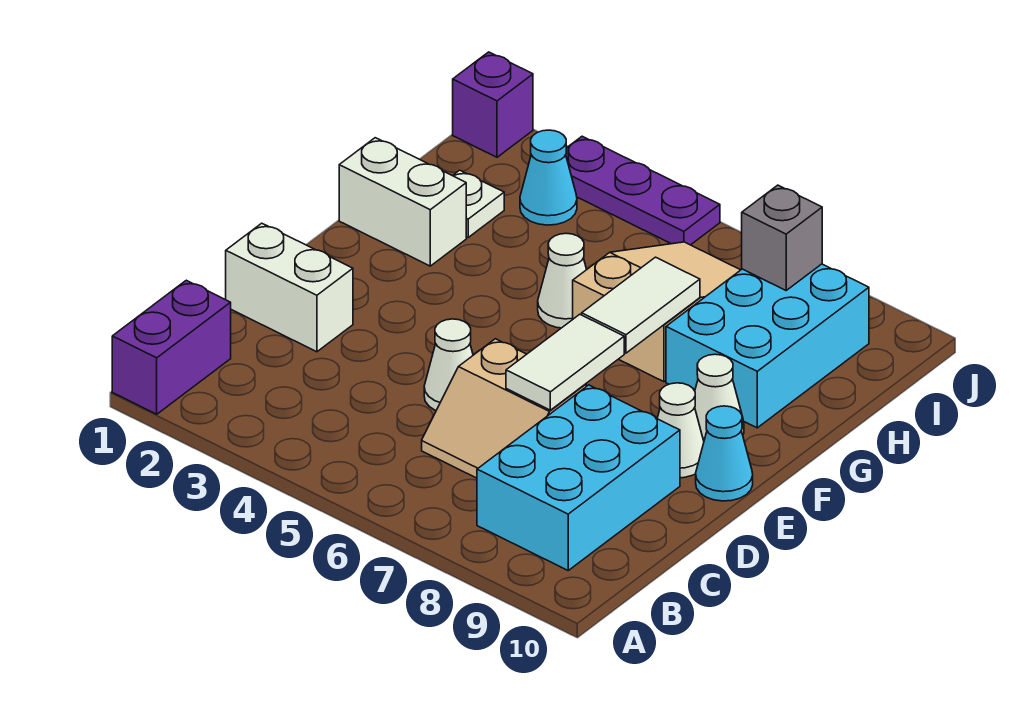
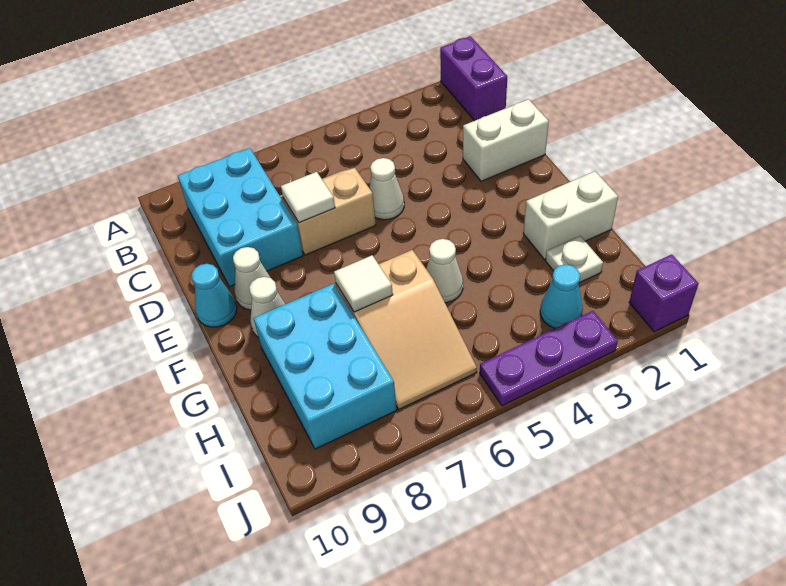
white tile D7:E7 level 2 -> white tile D7 level 2
white tile F7:G7 level 2 -> white tile G7 level 2
grey brick I8 level 2 -> none

